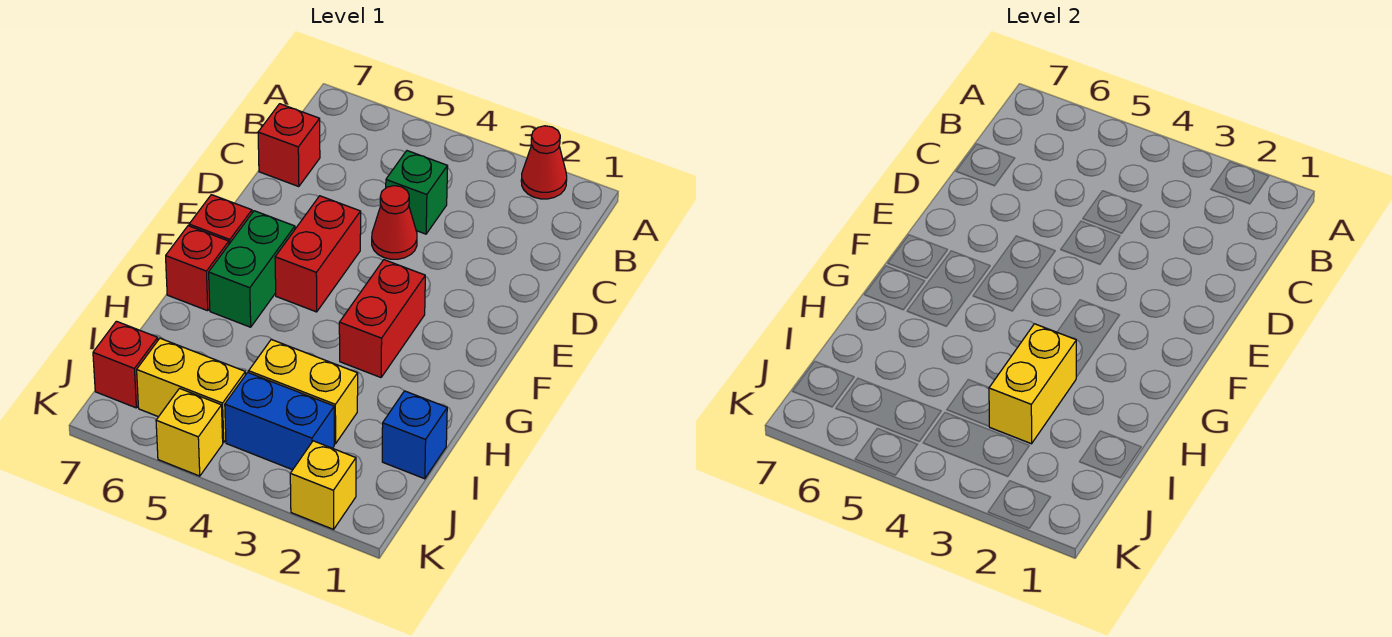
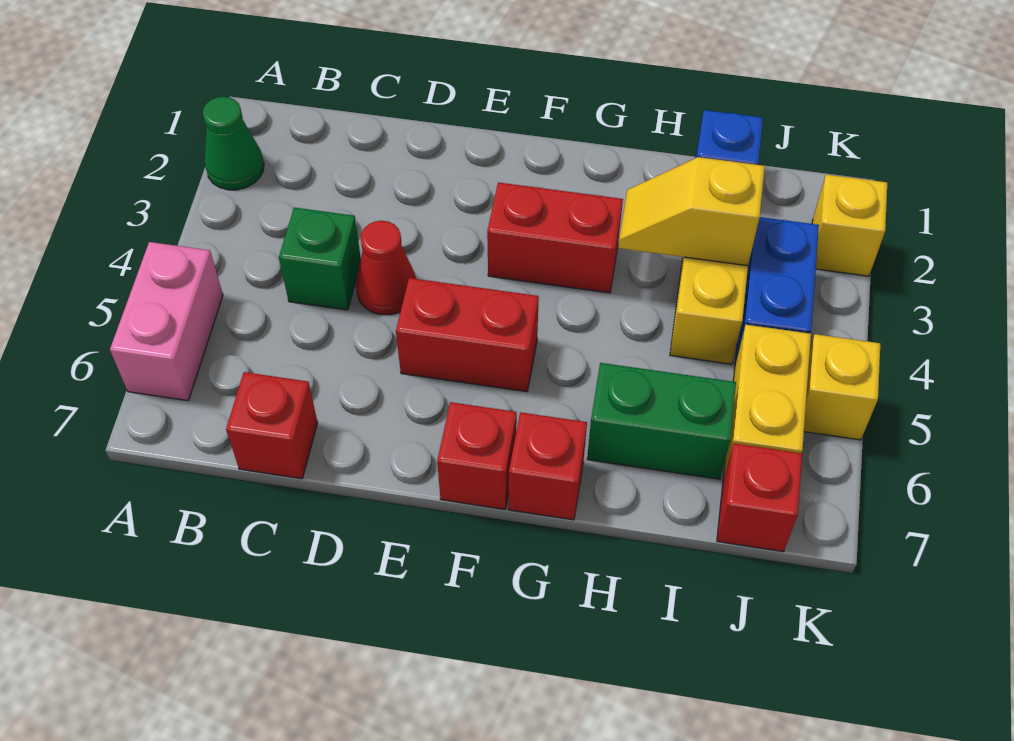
red cone A2 level 1 -> green cone A2 level 1
none -> pink brick A5:A6 level 1
green brick F6:G6 level 1 -> green brick H6:I6 level 1
yellow brick H3:I3 level 2 -> yellow slope H3:I3 level 2 top I

